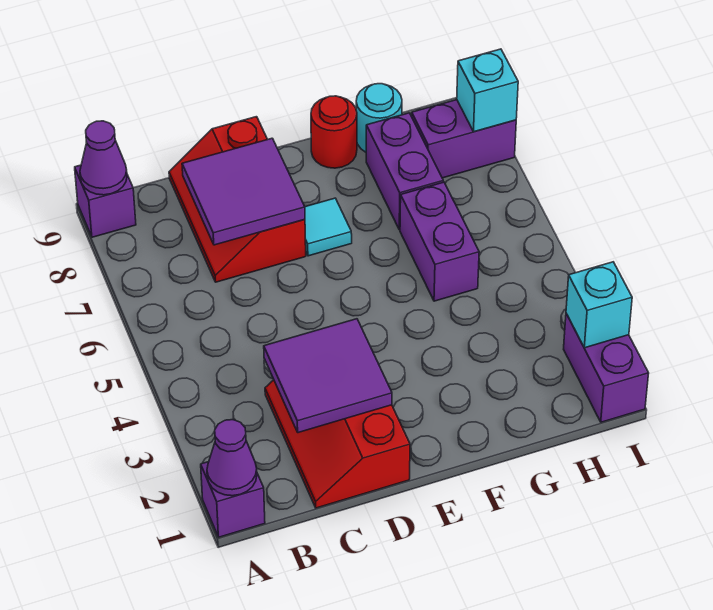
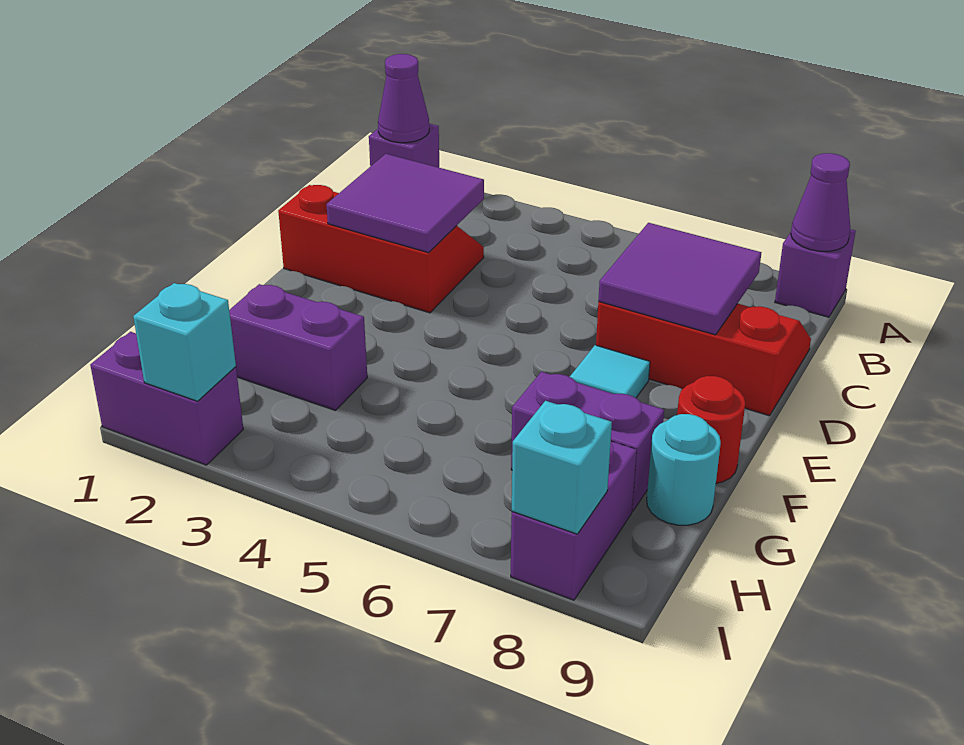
purple brick G5:G6 level 1 -> purple brick G2:G3 level 1

